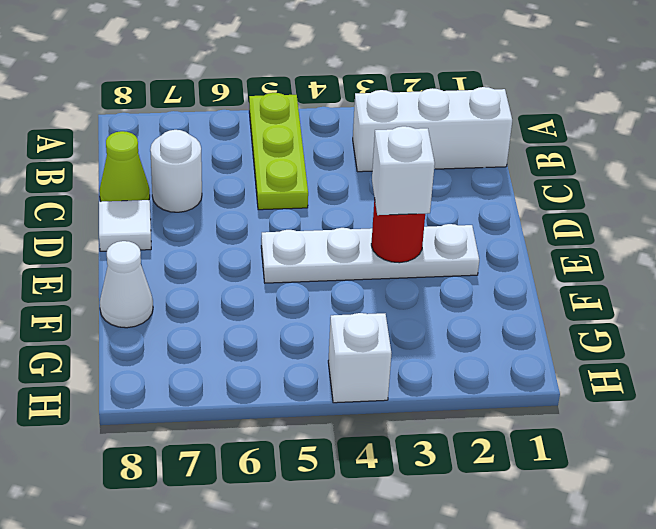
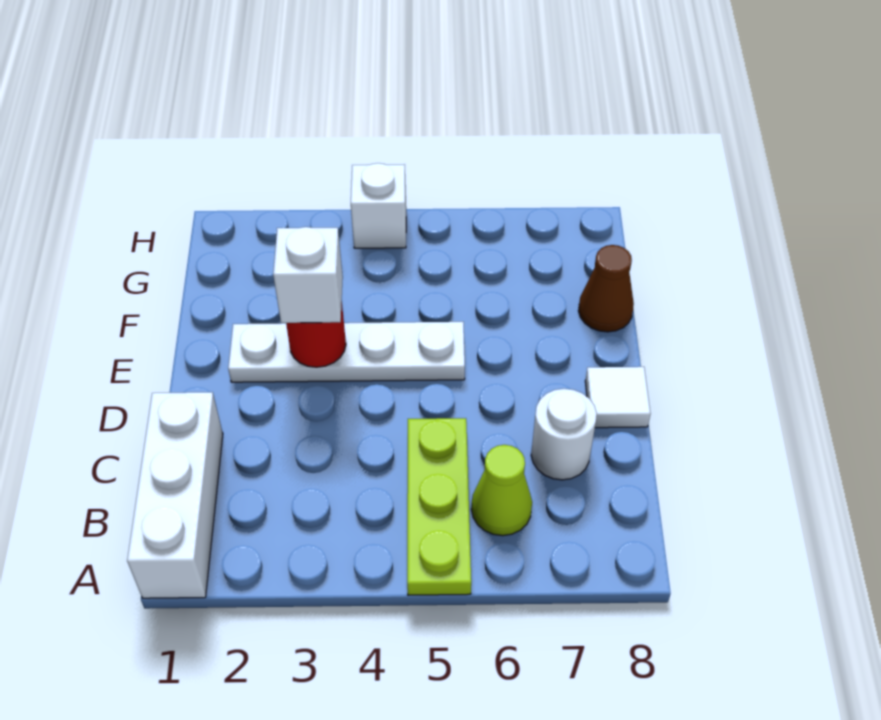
white brick B1:B3 level 1 -> white brick A1:C1 level 1
lime cone C8 level 1 -> lime cone B6 level 1
white cone F8 level 1 -> brown cone F8 level 1

